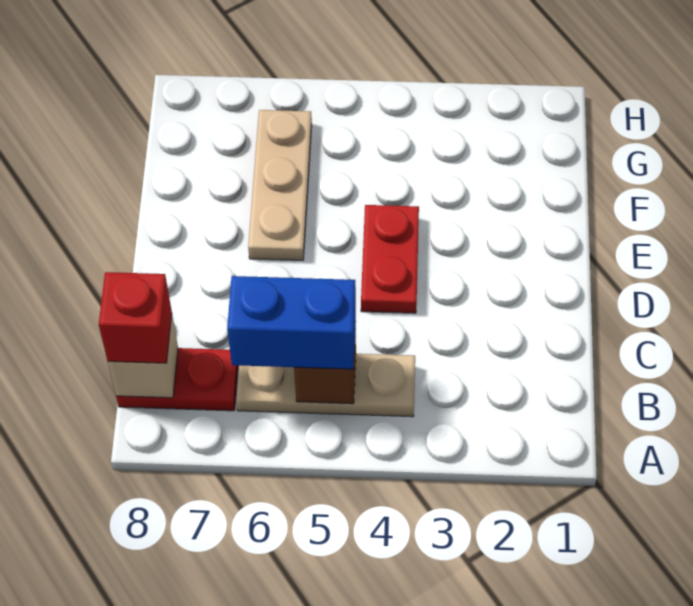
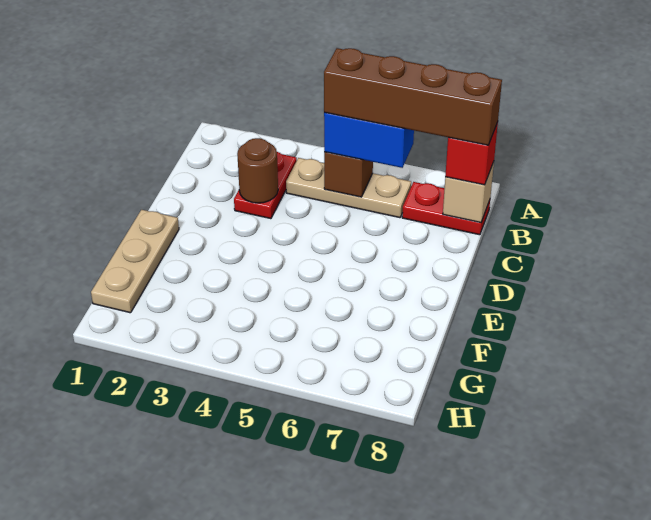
none -> brown brick B5:B8 level 4
none -> brown round brick C3 level 2
red plate D4:E4 level 1 -> red plate B3:C3 level 1
tan plate E6:G6 level 1 -> tan plate E1:G1 level 1

